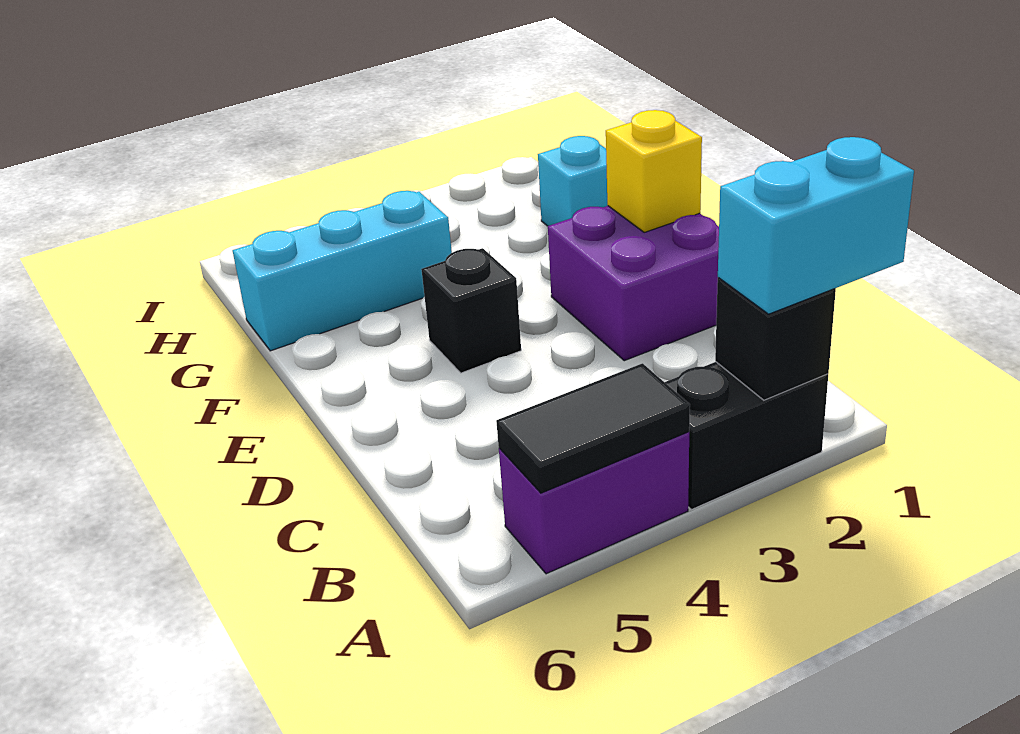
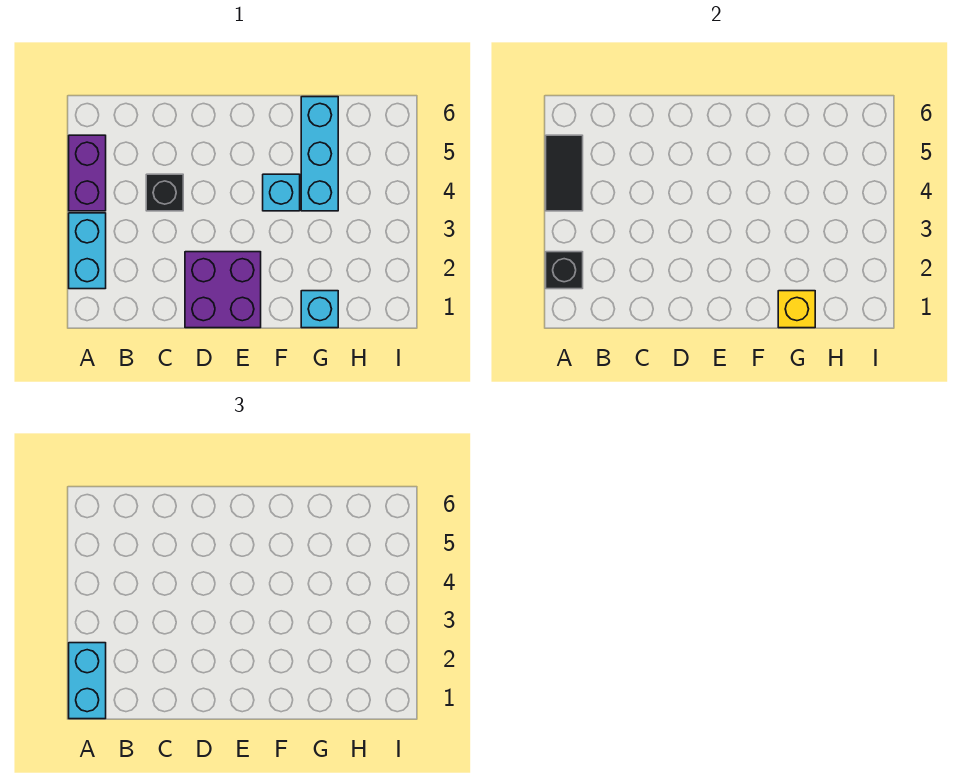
black brick A2:A3 level 1 -> cyan brick A2:A3 level 1
yellow brick E1 level 2 -> yellow brick G1 level 2
black brick E4 level 1 -> black brick C4 level 1
none -> cyan brick F4 level 1

